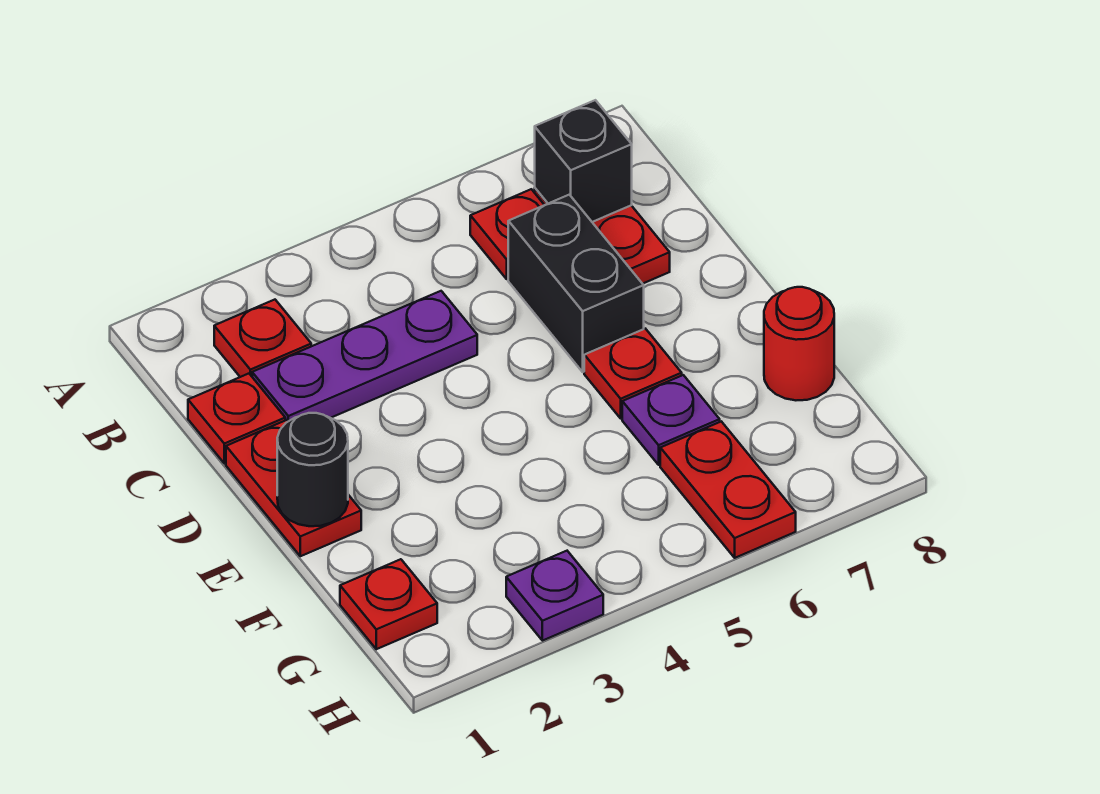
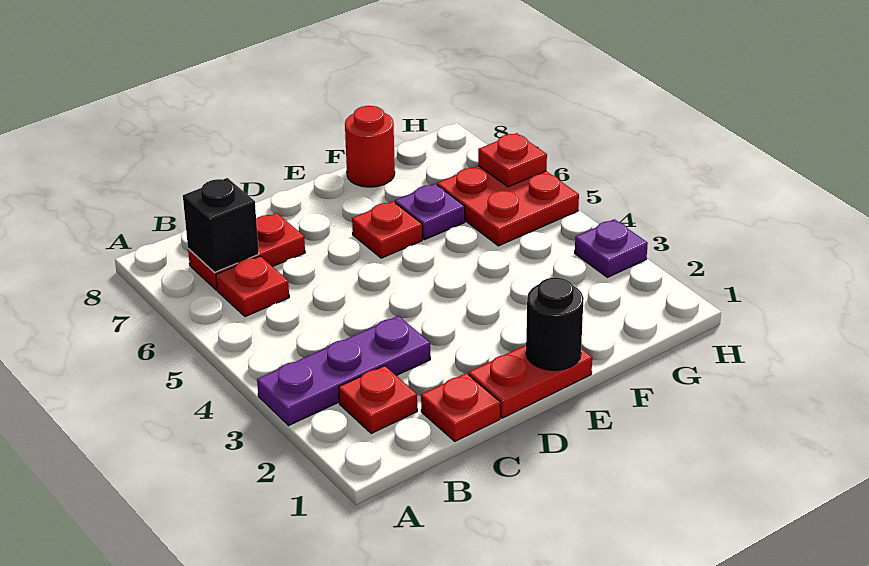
purple plate C2:C4 level 1 -> purple plate A3:C3 level 1
black brick C6:D6 level 1 -> none
red plate G1 level 1 -> red plate H6 level 2
red plate G6:H6 level 1 -> red plate G5:H6 level 1

